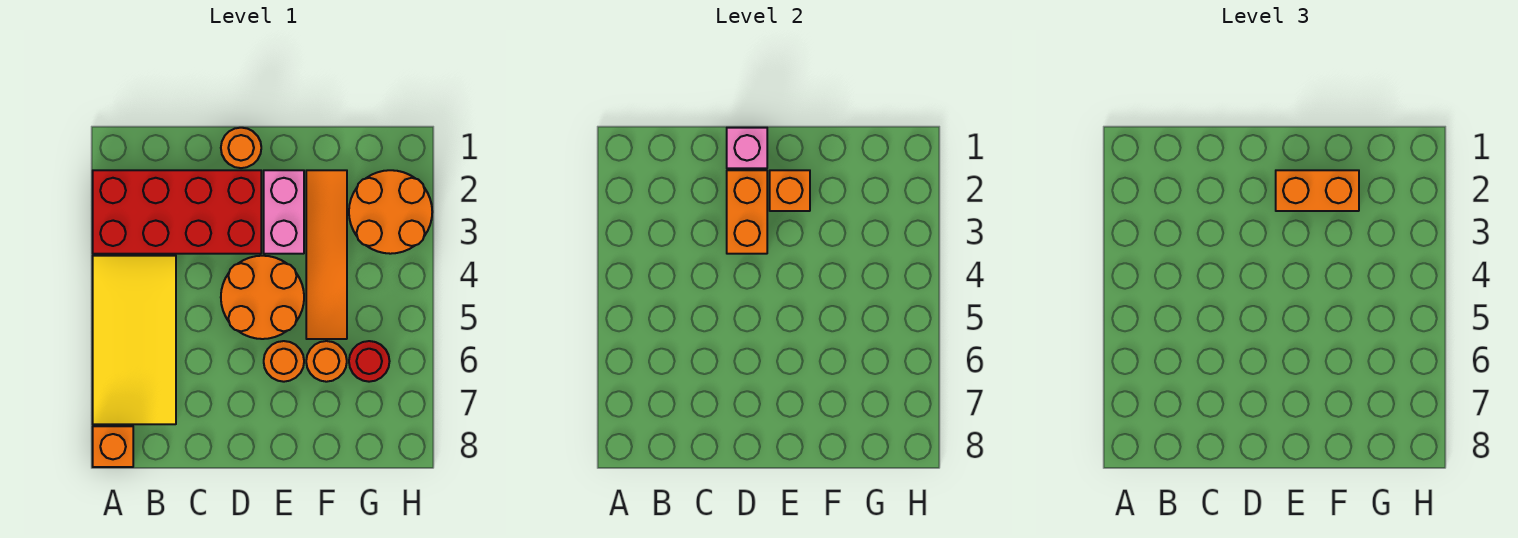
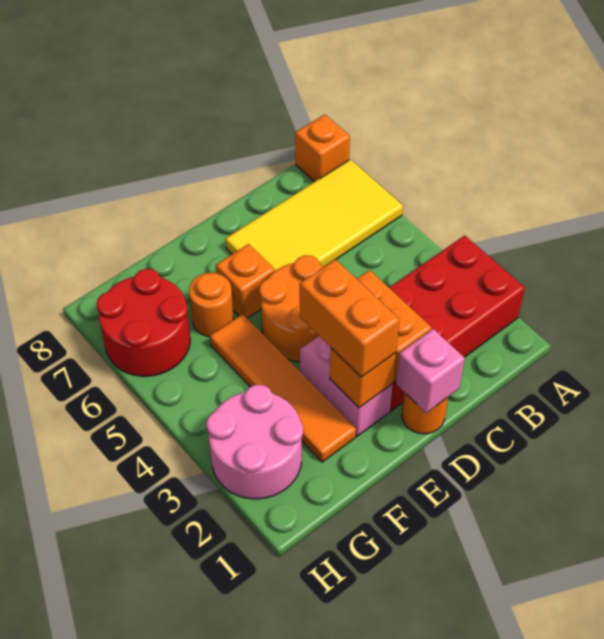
yellow tile A4:B7 level 1 -> yellow tile A6:D7 level 1
orange brick E2:F2 level 3 -> orange brick E2:E3 level 3
orange round brick E6 level 1 -> orange brick E6 level 1
orange round brick G2:H3 level 1 -> pink round brick G2:H3 level 1
red round brick G6 level 1 -> red round brick G6:H7 level 1

